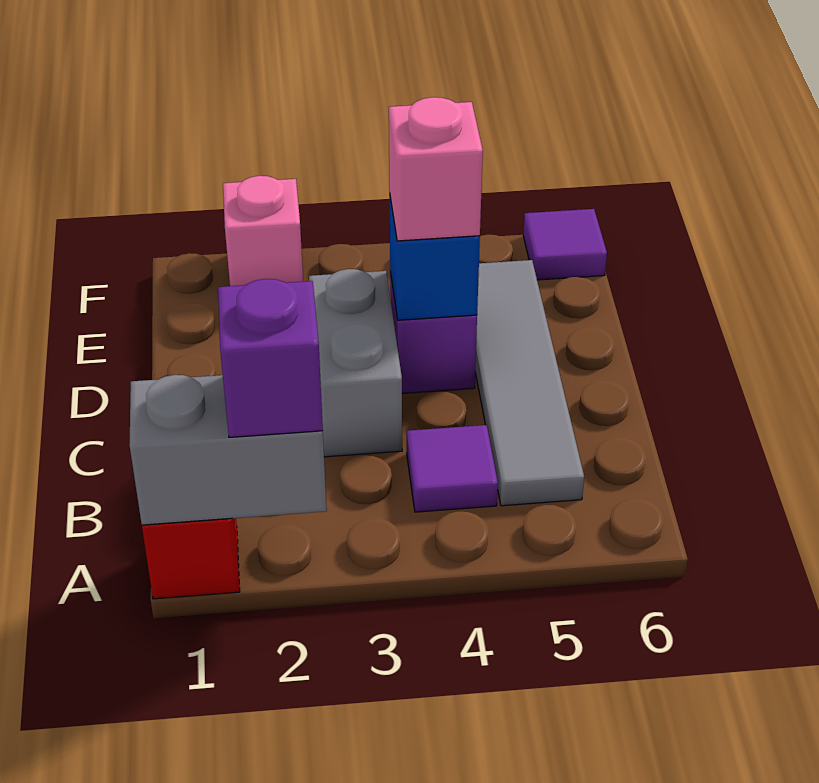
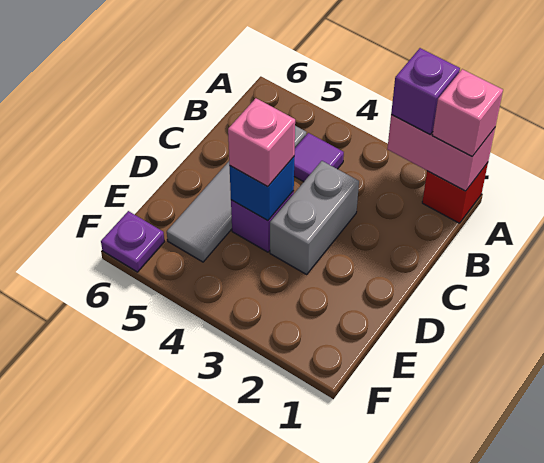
grey brick A1:A2 level 2 -> pink brick A1:A2 level 2
pink brick F2 level 1 -> pink brick A1 level 3
purple tile F6 level 1 -> purple plate F6 level 1

